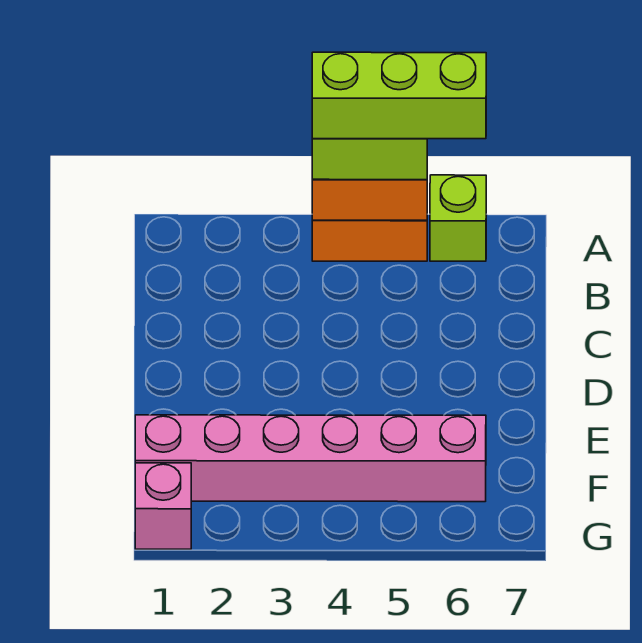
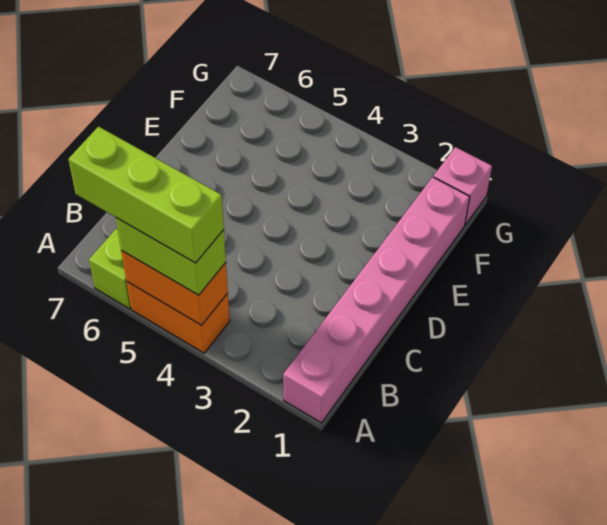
pink brick F1:F6 level 1 -> pink brick A1:F1 level 1

